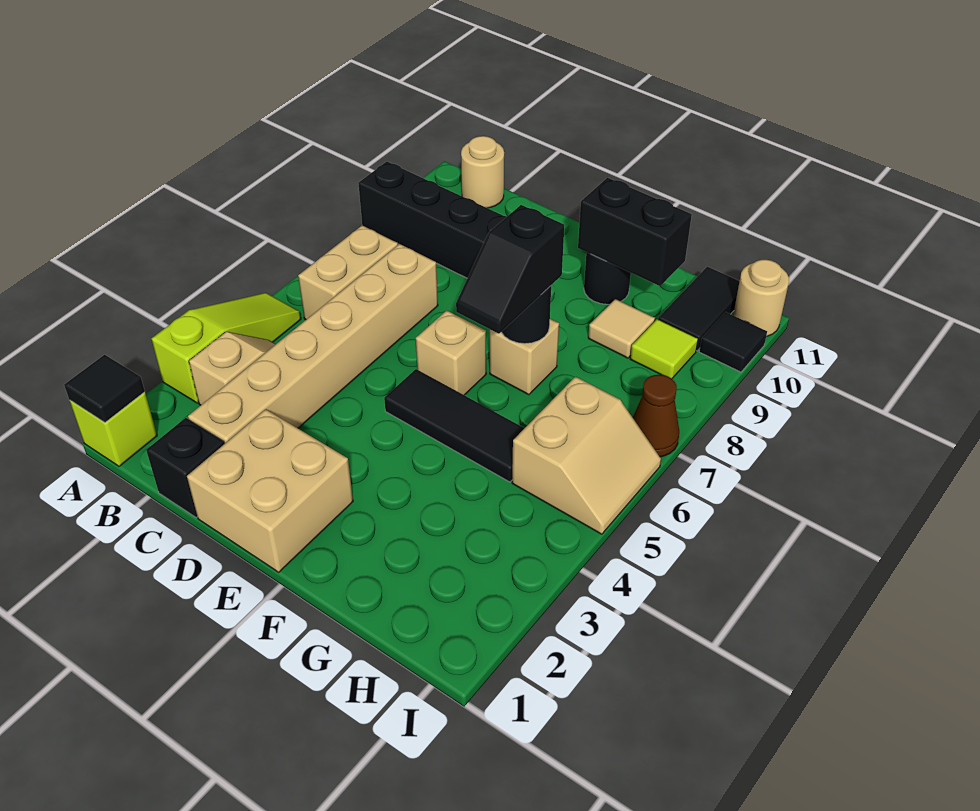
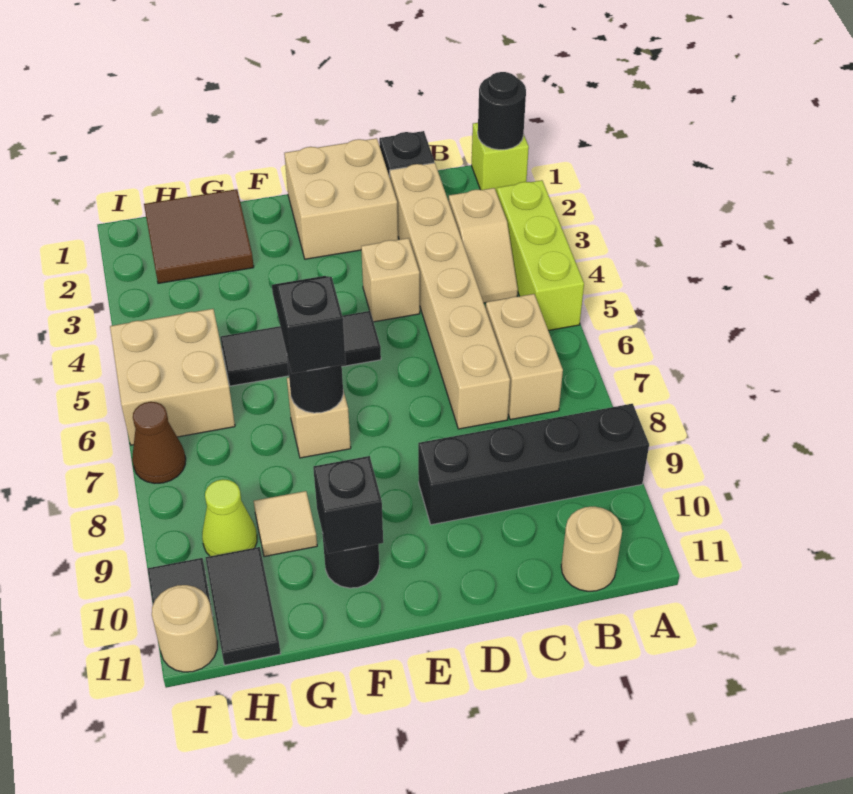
black tile A1 level 2 -> black round brick A1 level 2
lime slope A3:A5 level 1 top 3 -> lime brick A3:A5 level 1
tan brick E6 level 1 -> tan brick D4 level 1
black brick F10:G10 level 2 -> black brick F10 level 2
none -> brown tile G1:H2 level 1
tan slope H5:I6 level 1 top H -> tan brick H5:I6 level 1
lime tile H9 level 1 -> lime cone H9 level 1

